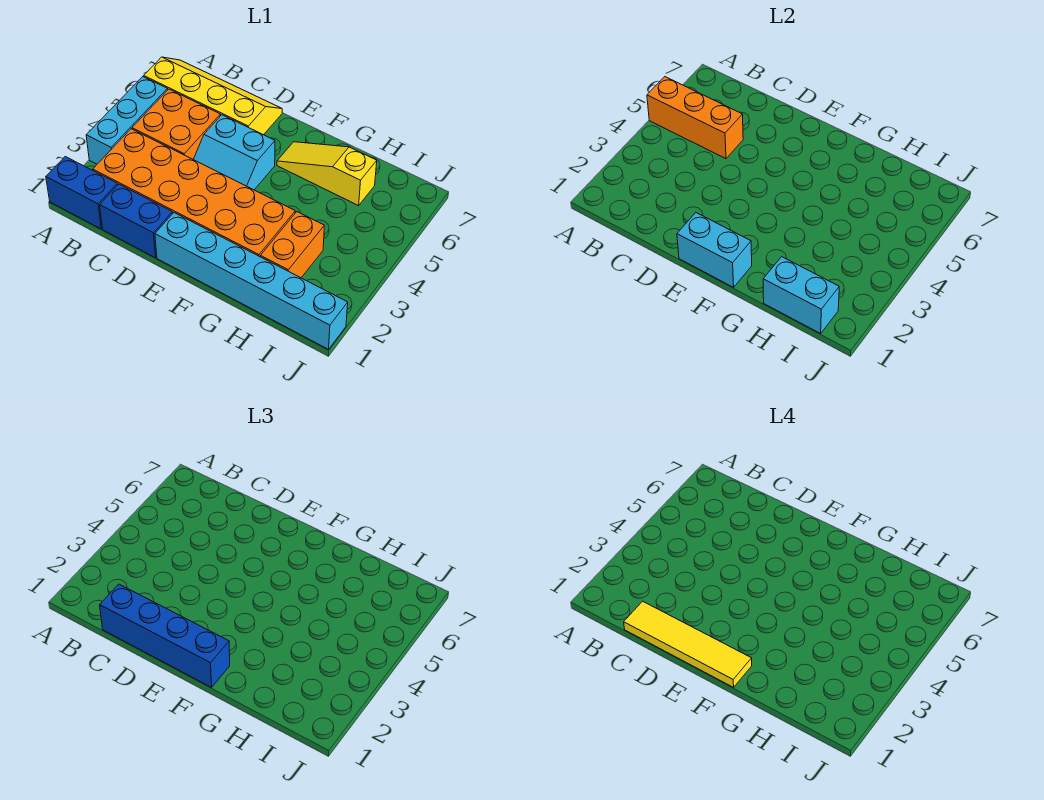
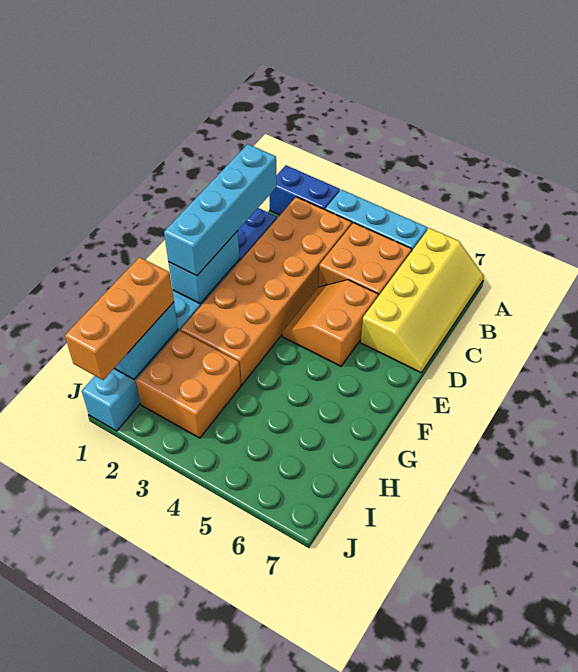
blue brick A1:B1 level 1 -> blue brick A1:A2 level 1
orange brick A5:C5 level 2 -> orange brick H1:J1 level 3
blue brick C1:F1 level 3 -> cyan brick C1:F1 level 3
yellow tile C1:F1 level 4 -> none
cyan slope D4:E5 level 1 top 5 -> orange slope D4:E5 level 1 top 5
yellow slope F6:H6 level 1 top H -> none
orange brick H2:H3 level 1 -> orange brick H2:I3 level 1

